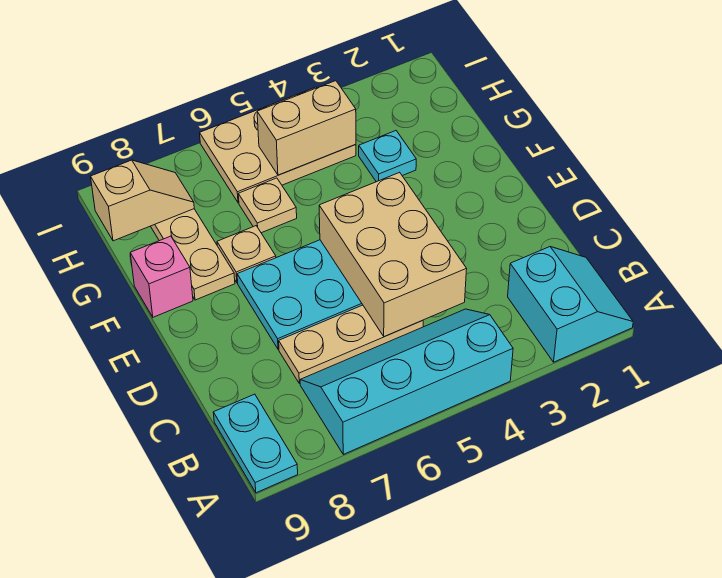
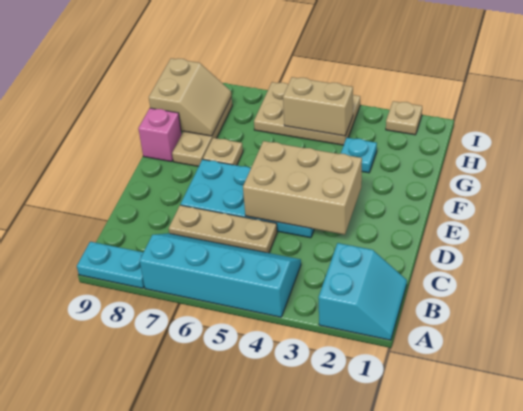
cyan plate A9:B9 level 1 -> cyan plate A8:A9 level 1
tan brick C4:E5 level 2 -> tan brick D3:E5 level 2
tan plate G6 level 1 -> tan plate I2 level 1
tan slope H8:H9 level 2 top 9 -> tan slope G8:H9 level 2 top 9

